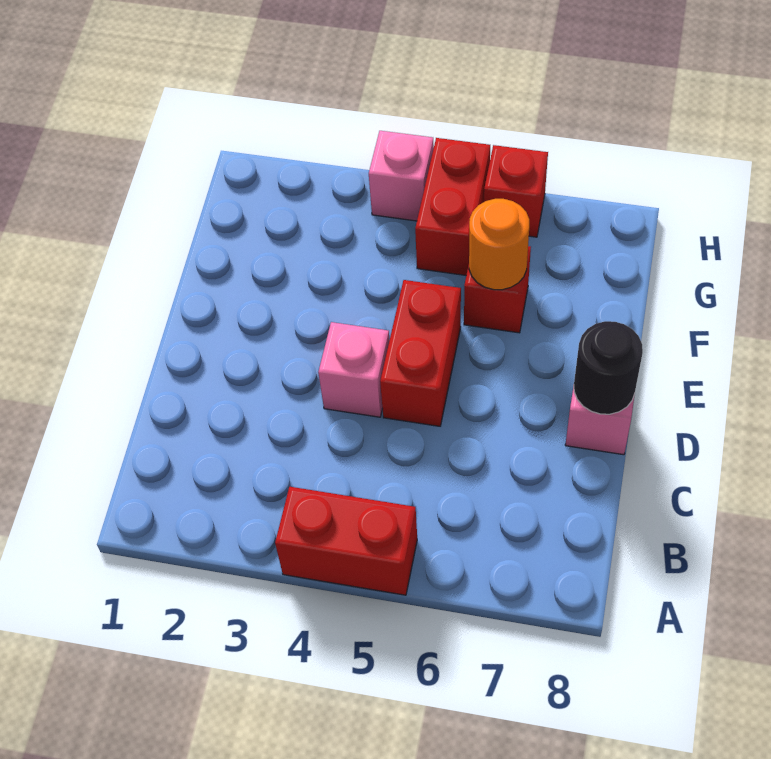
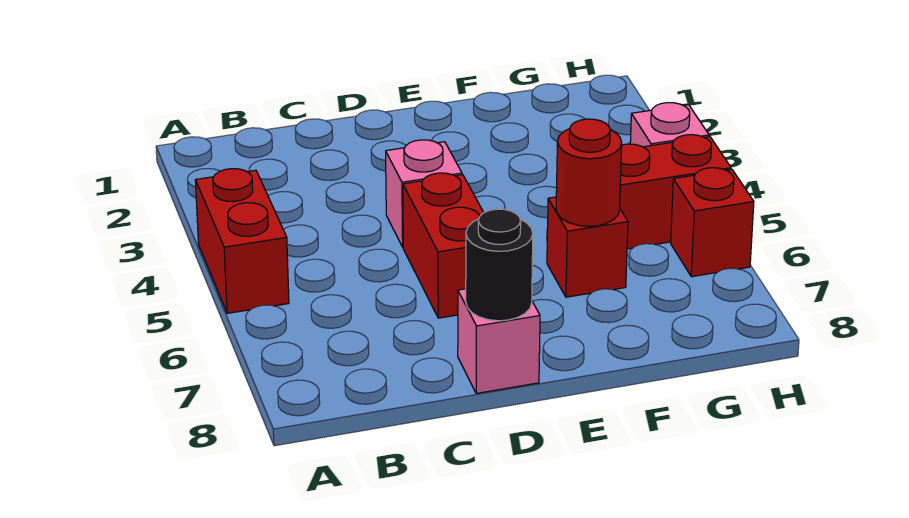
red brick D5:E5 level 1 -> red brick D5:D6 level 1
orange round brick F6 level 2 -> red round brick F6 level 2

